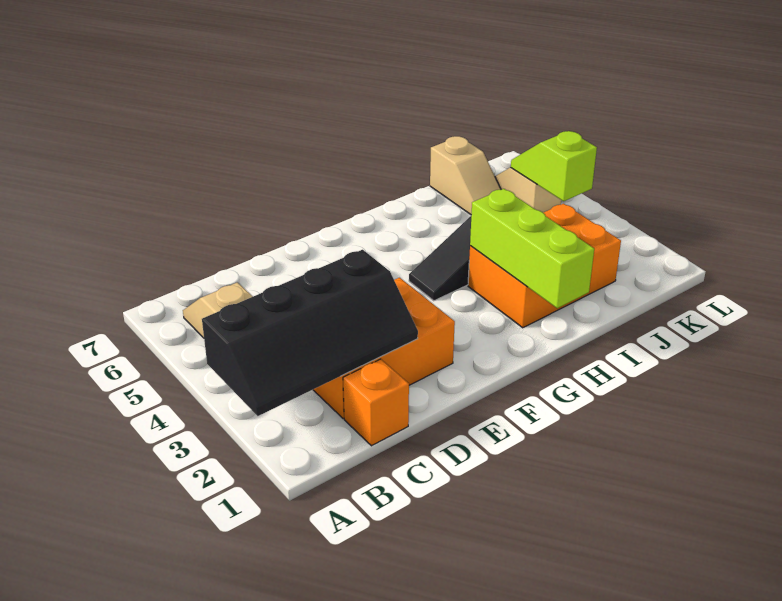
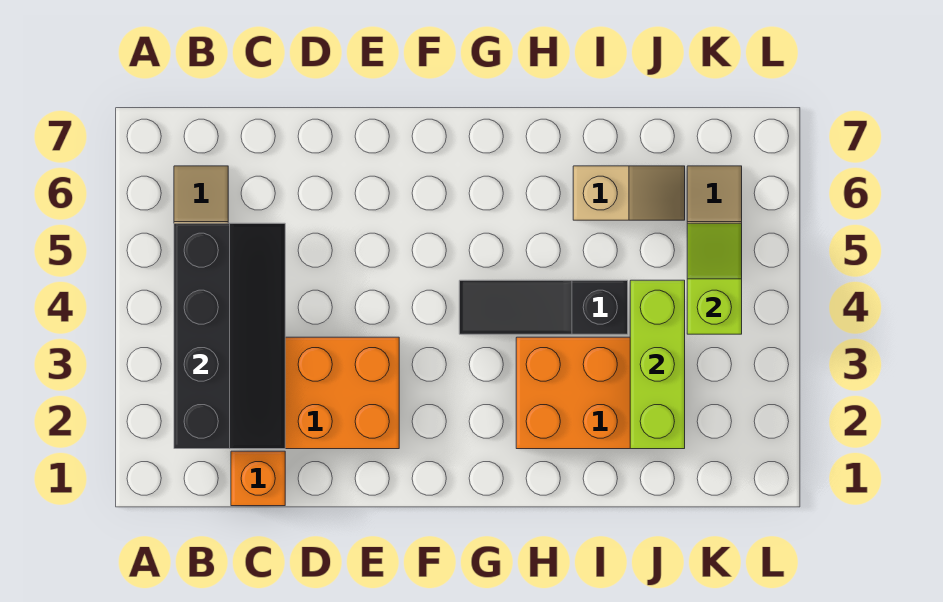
black slope A2:D3 level 2 top 3 -> black slope B2:C5 level 2 top B
lime brick H1:H3 level 2 -> lime brick J2:J4 level 2
tan slope J6:J7 level 1 top 7 -> tan slope I6:J6 level 1 top I

